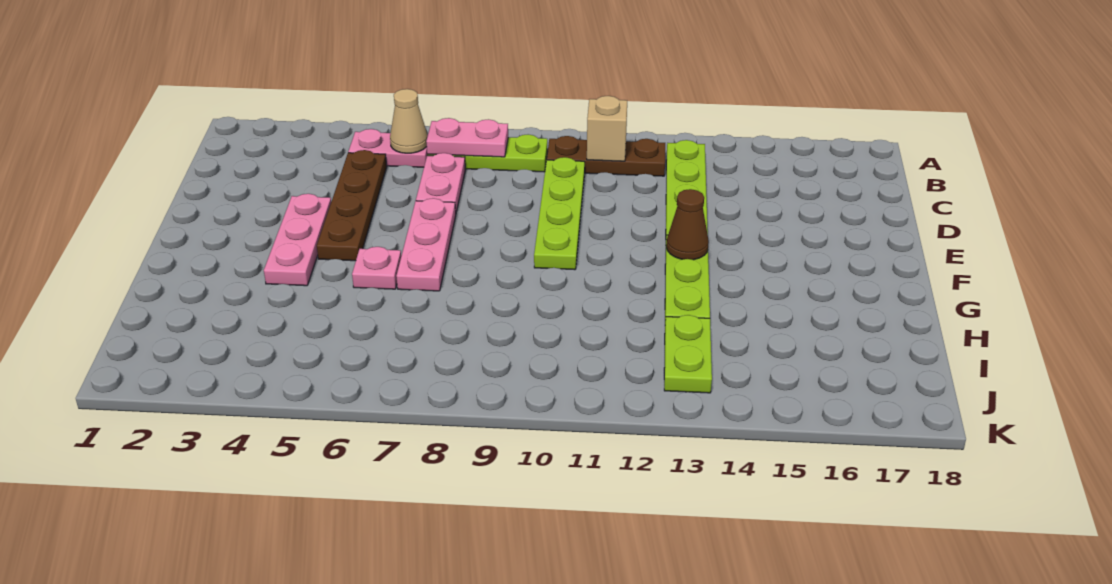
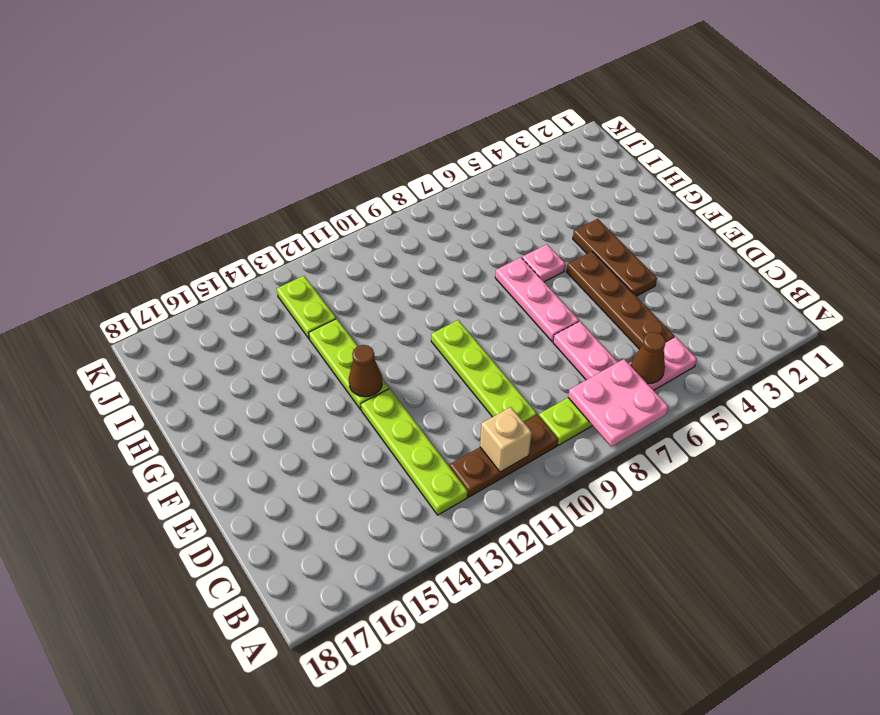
tan cone B6 level 2 -> brown cone B6 level 2
pink plate B7:B8 level 2 -> pink plate A7:B8 level 2
pink plate E4:G4 level 1 -> brown plate E4:G4 level 1

